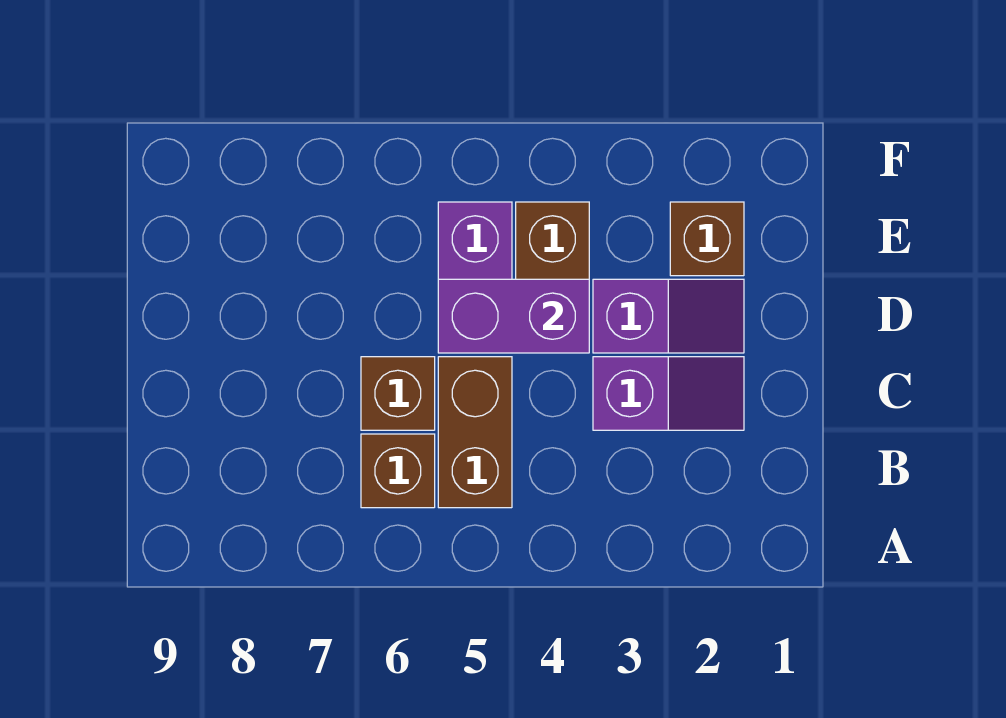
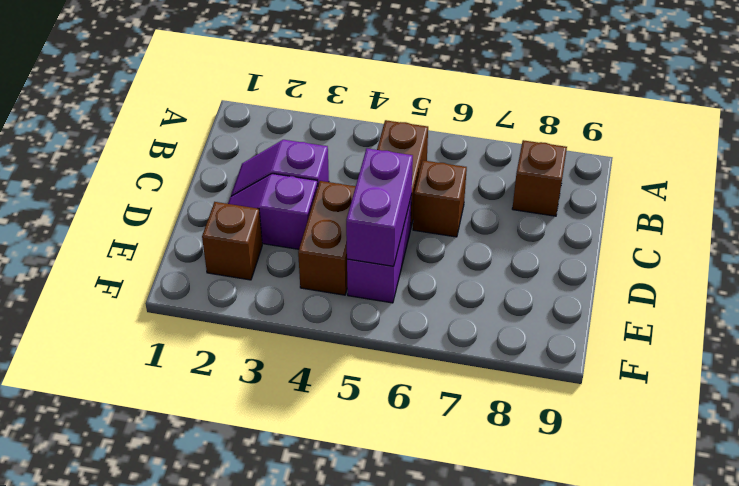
brown brick B6 level 1 -> brown brick B8 level 1
purple brick D4:D5 level 2 -> purple brick D5:E5 level 2

